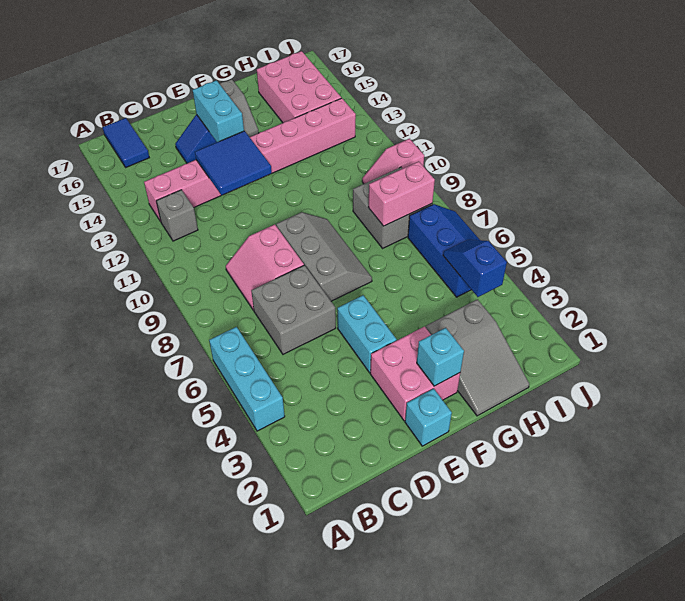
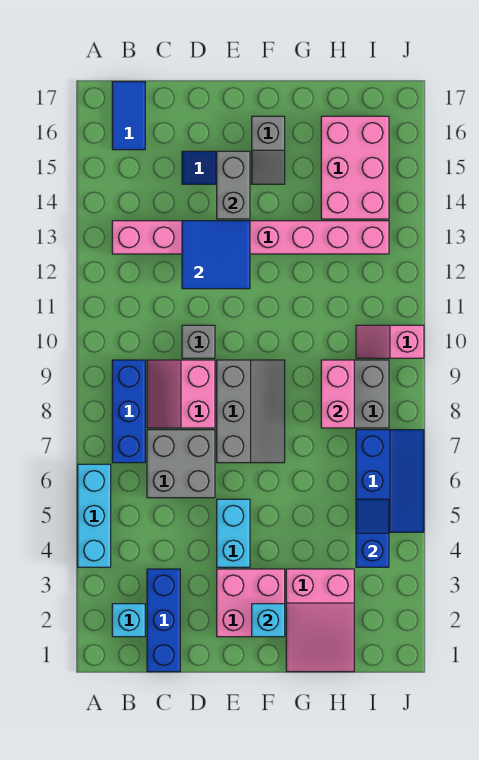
none -> blue brick B7:B9 level 1
grey brick B12 level 1 -> grey brick D10 level 1
none -> blue brick C1:C3 level 1
cyan brick E1 level 1 -> cyan brick B2 level 1
cyan brick E14:E15 level 2 -> grey brick E14:E15 level 2
grey slope G1:H3 level 1 top 3 -> pink slope G1:H3 level 1 top 3
pink brick H8:I8 level 2 -> pink brick H8:H9 level 2

